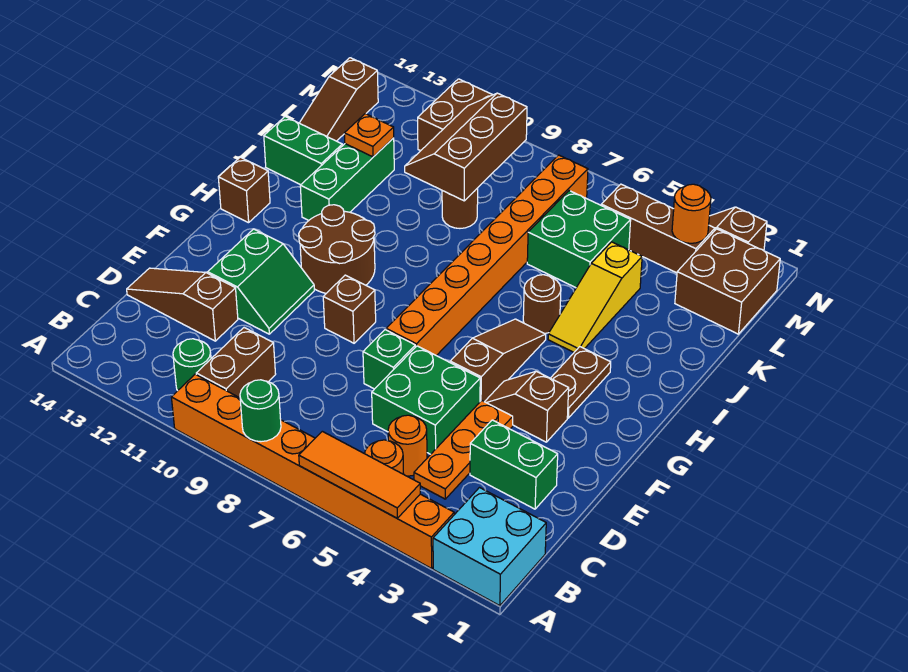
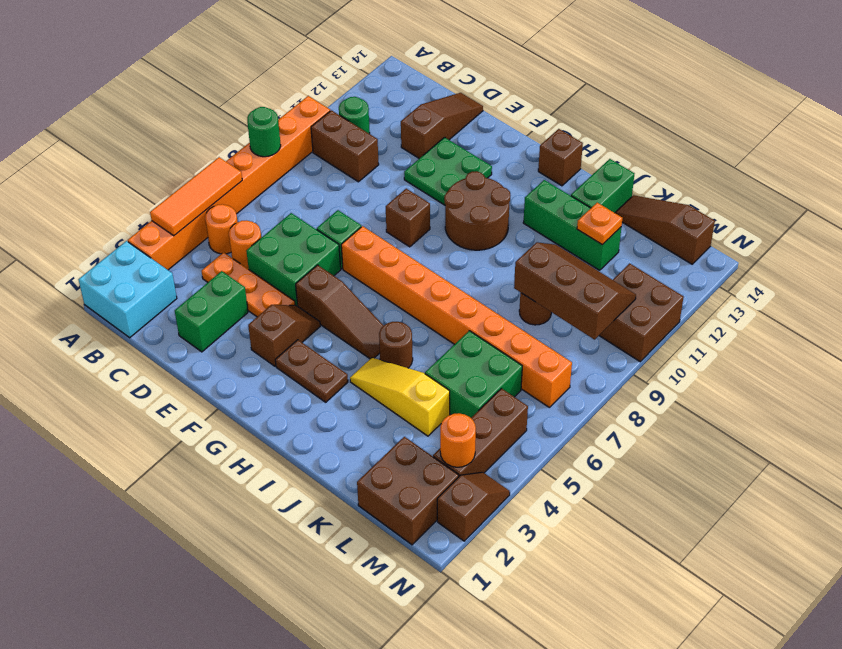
green slope E11:F12 level 1 top 12 -> green plate E11:F12 level 1

